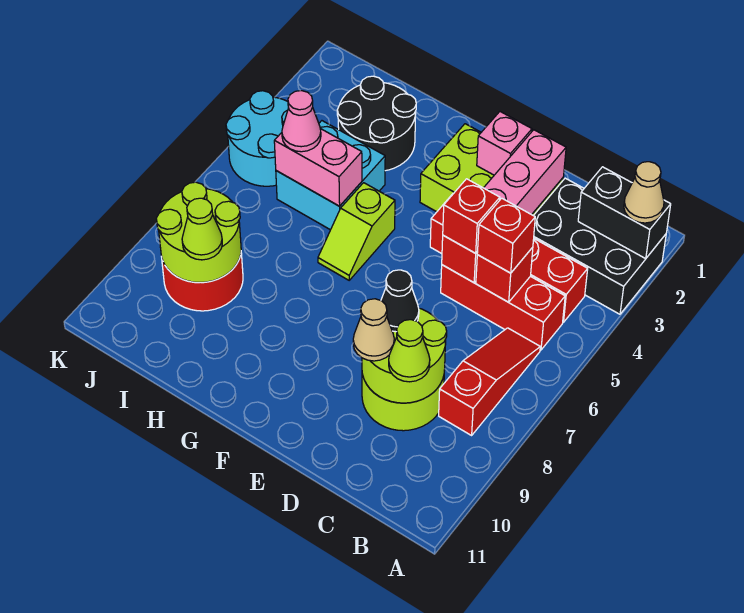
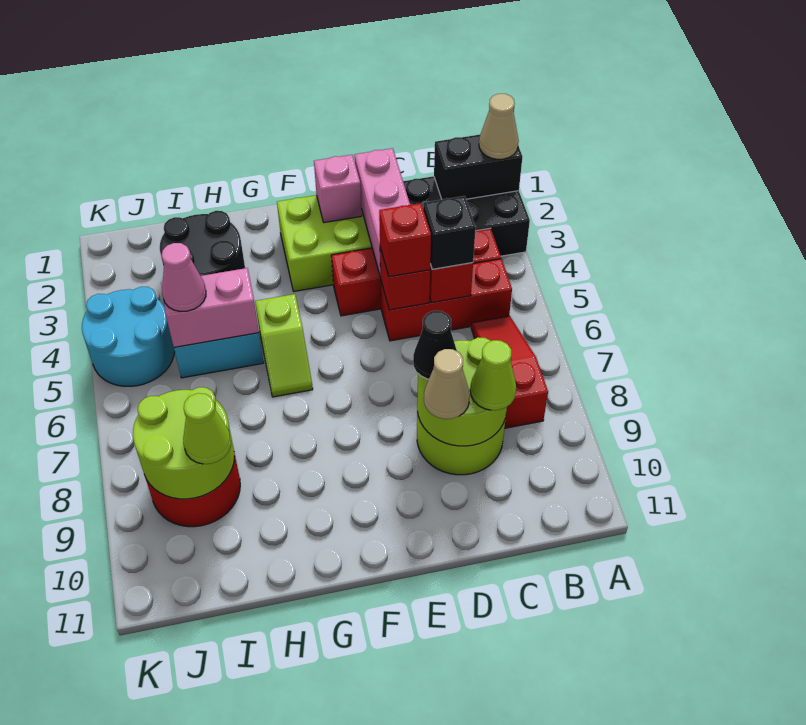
red brick C5 level 3 -> black brick C5 level 3

